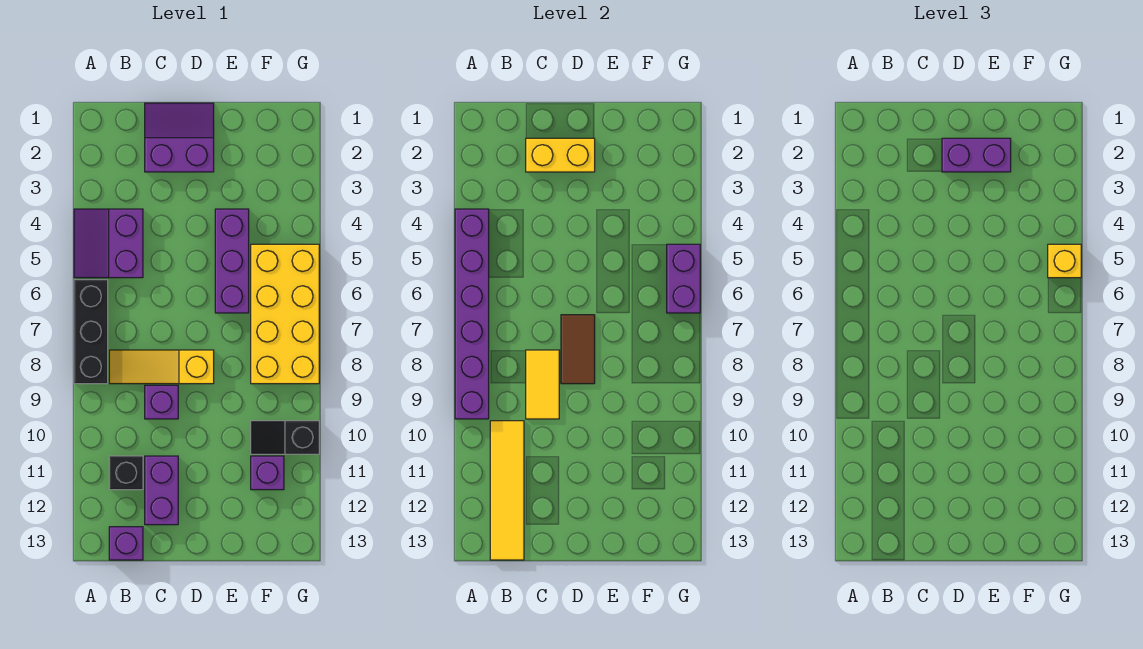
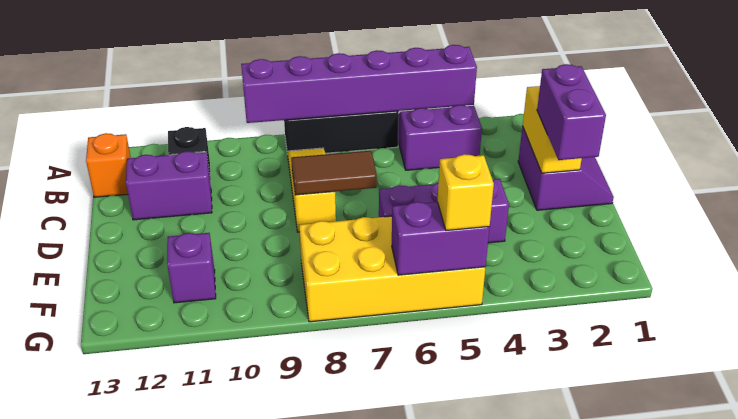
yellow tile B10:B13 level 2 -> none
purple brick B13 level 1 -> orange brick B13 level 1
yellow tile C8:C9 level 2 -> none
purple brick C9 level 1 -> none
black slope F10:G10 level 1 top G -> none

